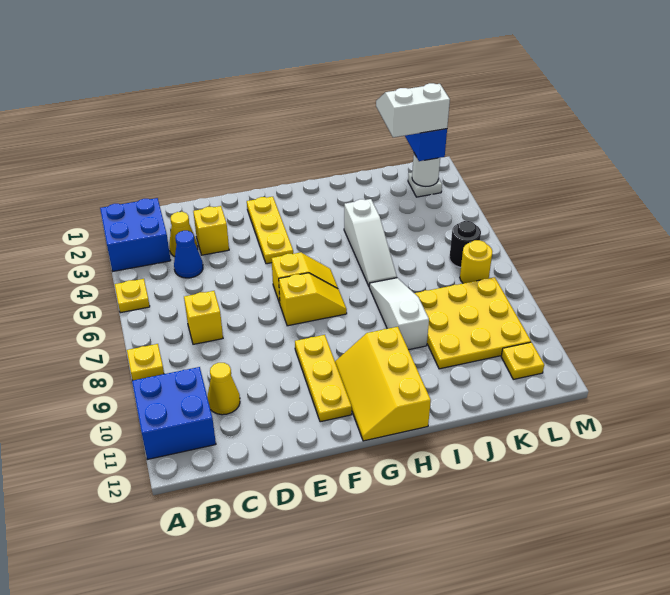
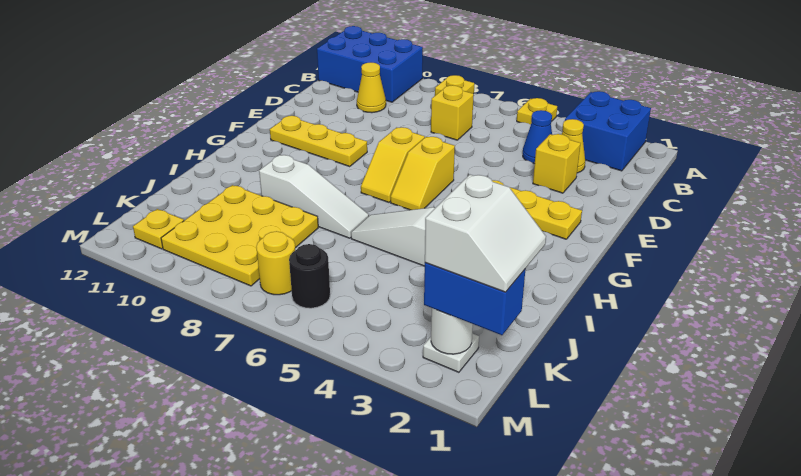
blue brick A10:B11 level 1 -> blue brick A10:B12 level 1
yellow slope G10:H12 level 1 top H -> none

